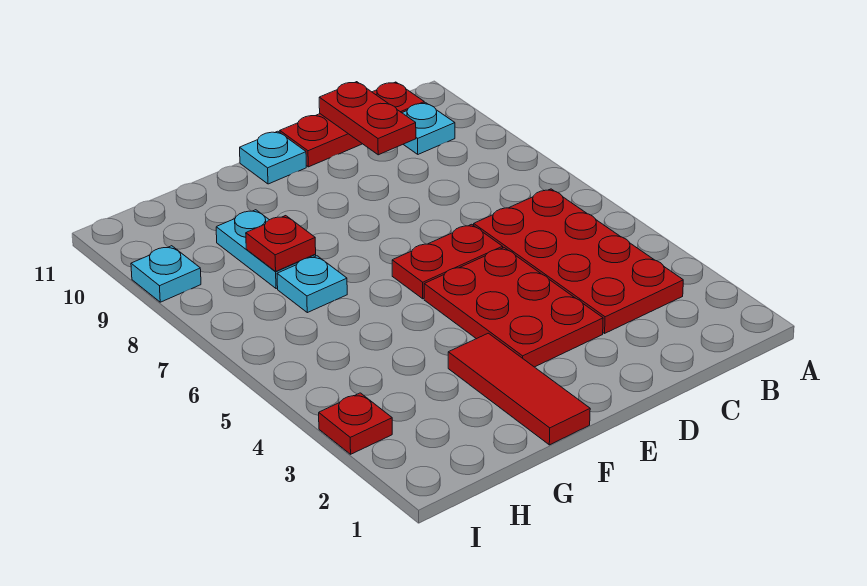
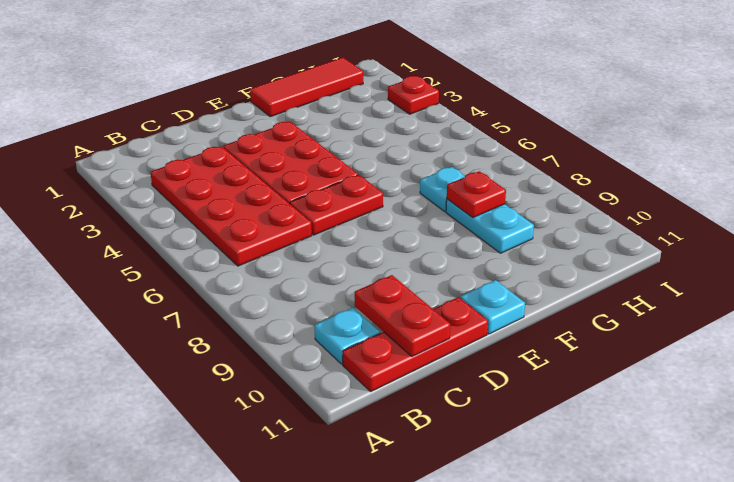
red tile F1:F3 level 1 -> red tile F1:H1 level 1
cyan plate I9 level 1 -> none

